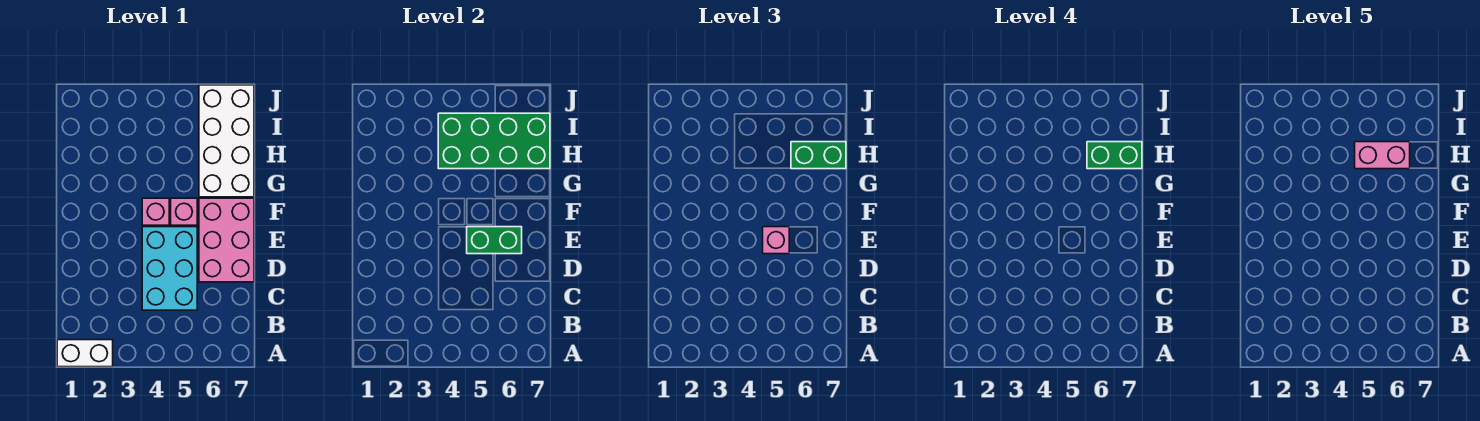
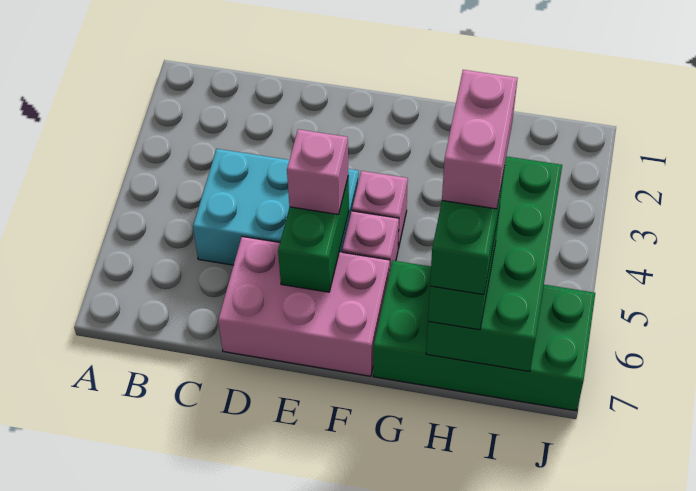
white brick A1:A2 level 1 -> none
white brick G6:J7 level 1 -> green brick G6:J7 level 1

